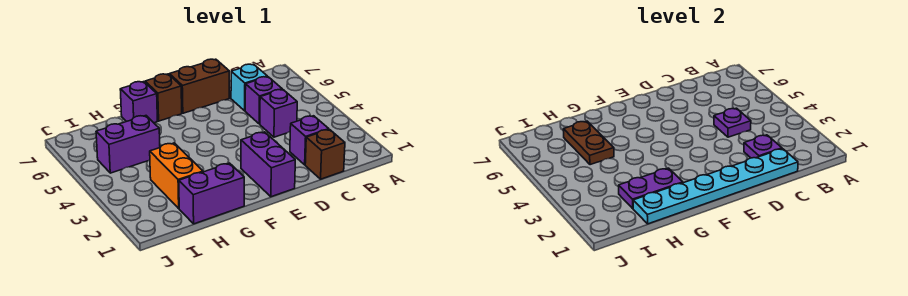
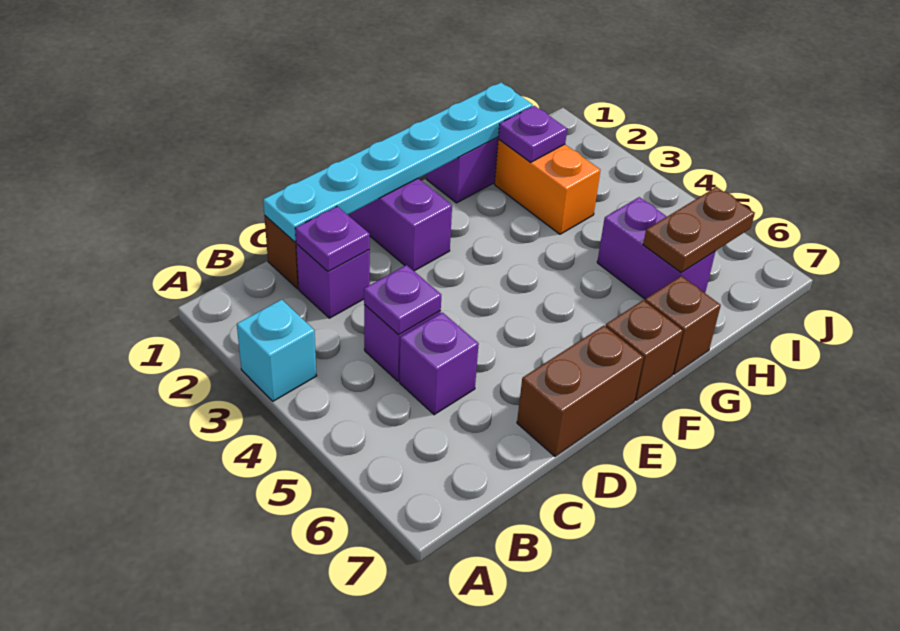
cyan brick C6 level 1 -> cyan brick A3 level 1
purple plate G2:H2 level 2 -> purple plate H2 level 2
purple brick G7 level 1 -> brown brick G7 level 1
purple brick H5:I5 level 1 -> purple brick H5:H6 level 1
brown plate H5:H6 level 2 -> brown plate H6:I6 level 2

